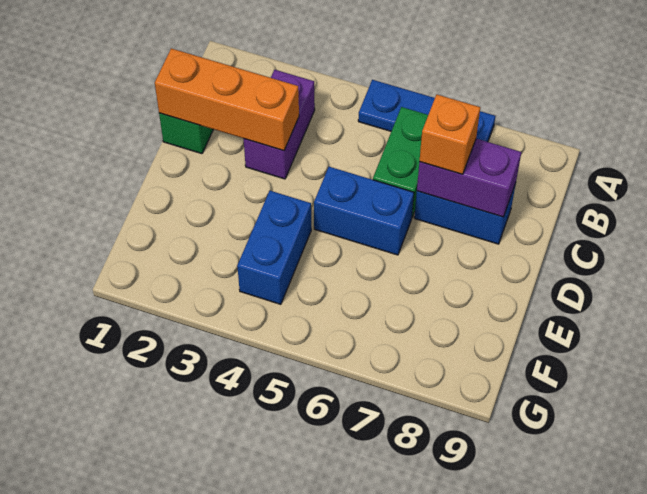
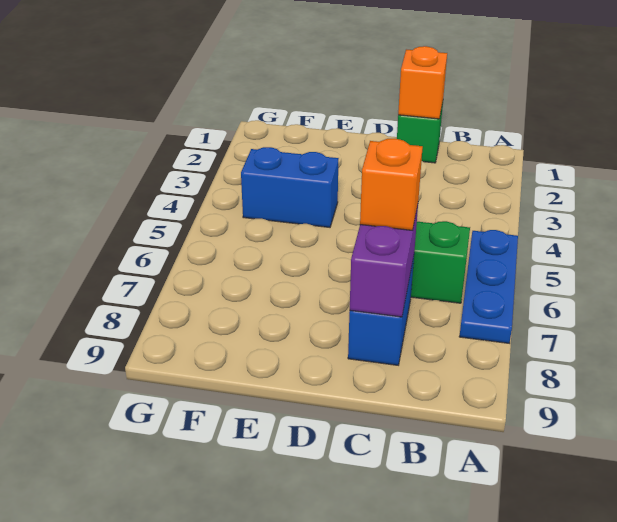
purple brick B3:C3 level 1 -> none
orange brick C1:C3 level 2 -> orange brick C1 level 2
blue brick D5:D6 level 1 -> none

